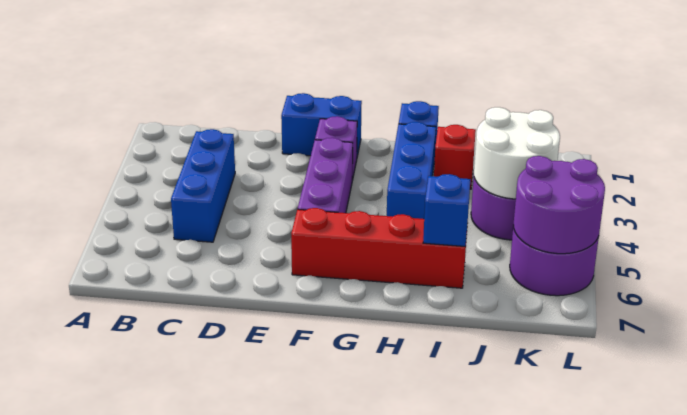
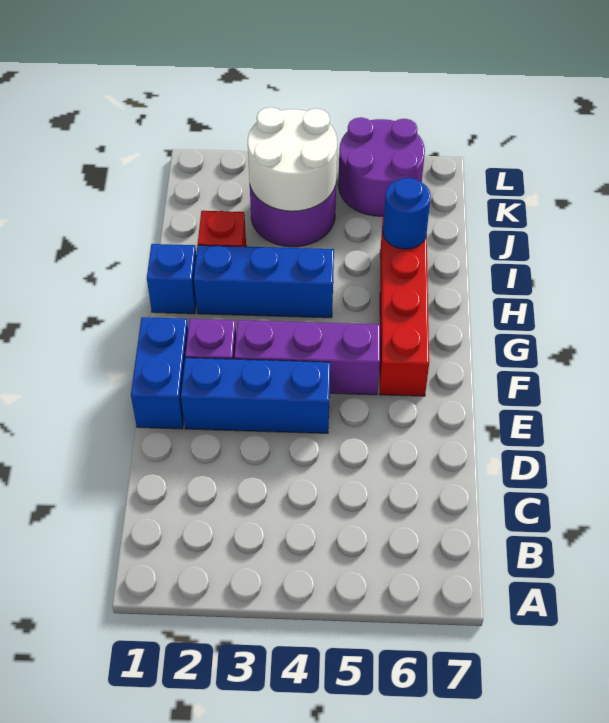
blue brick C3:C5 level 1 -> blue brick E2:E4 level 1
blue brick I6 level 2 -> blue round brick I6 level 2
purple round brick K5:L6 level 2 -> none

